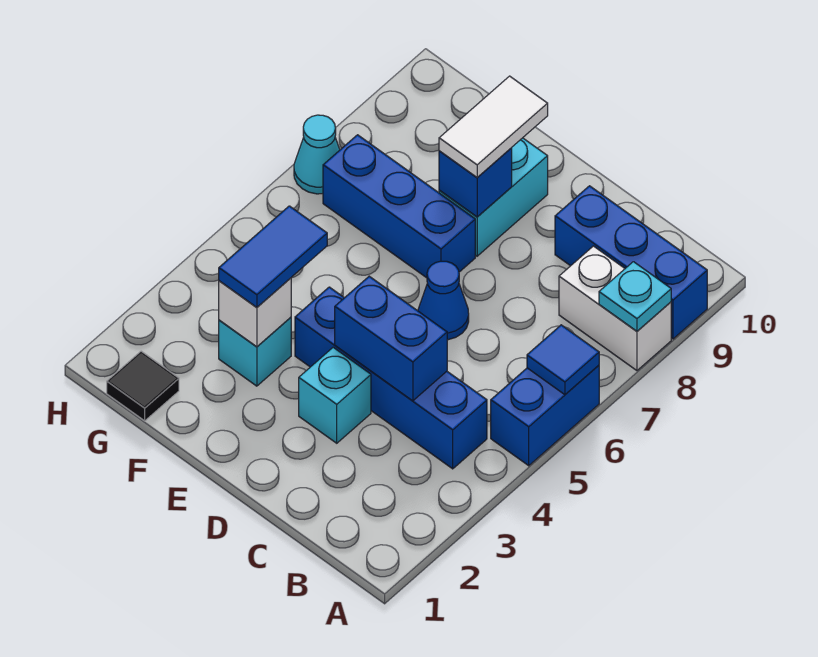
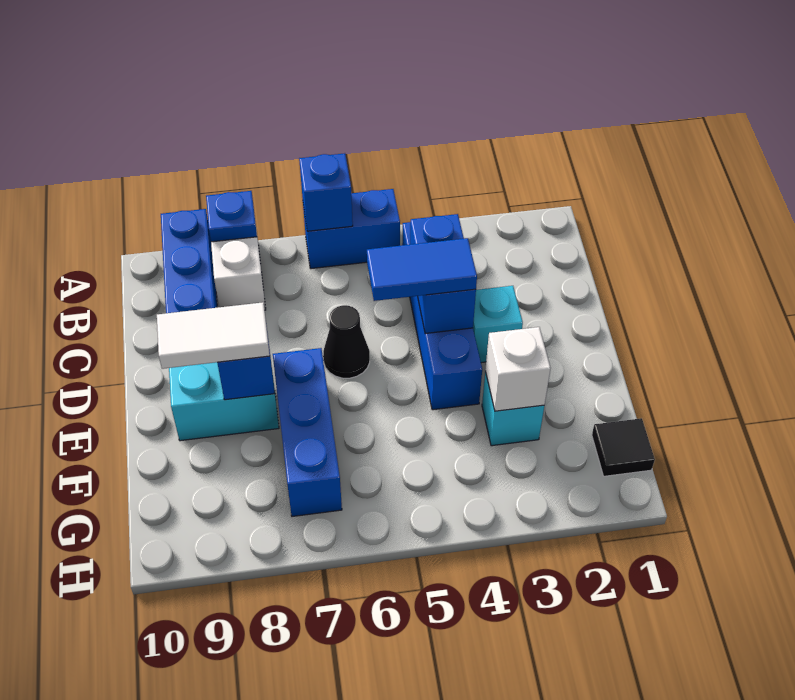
blue tile A6 level 2 -> blue brick A6 level 2
cyan plate A8 level 2 -> blue plate A8 level 2
blue cone D6 level 1 -> black cone D6 level 1
blue tile F3:F4 level 3 -> blue tile D4:D5 level 3
cyan cone H7 level 1 -> none

